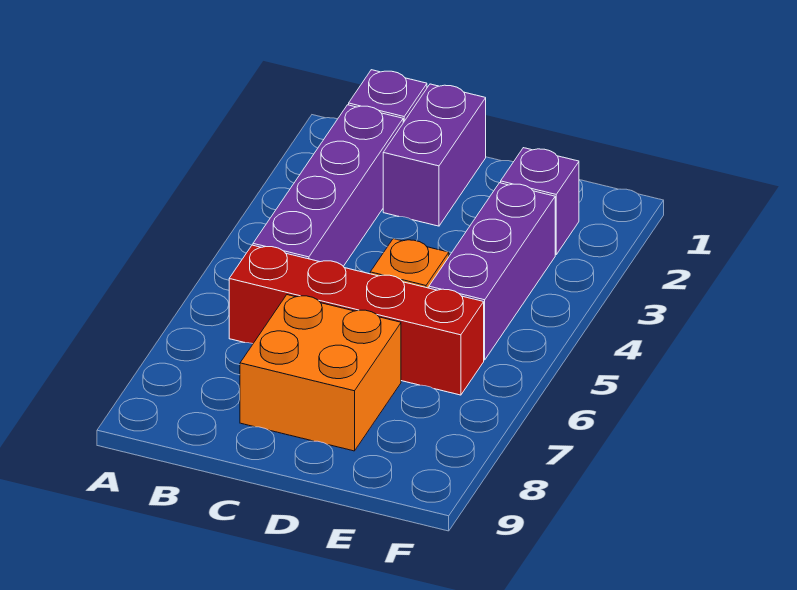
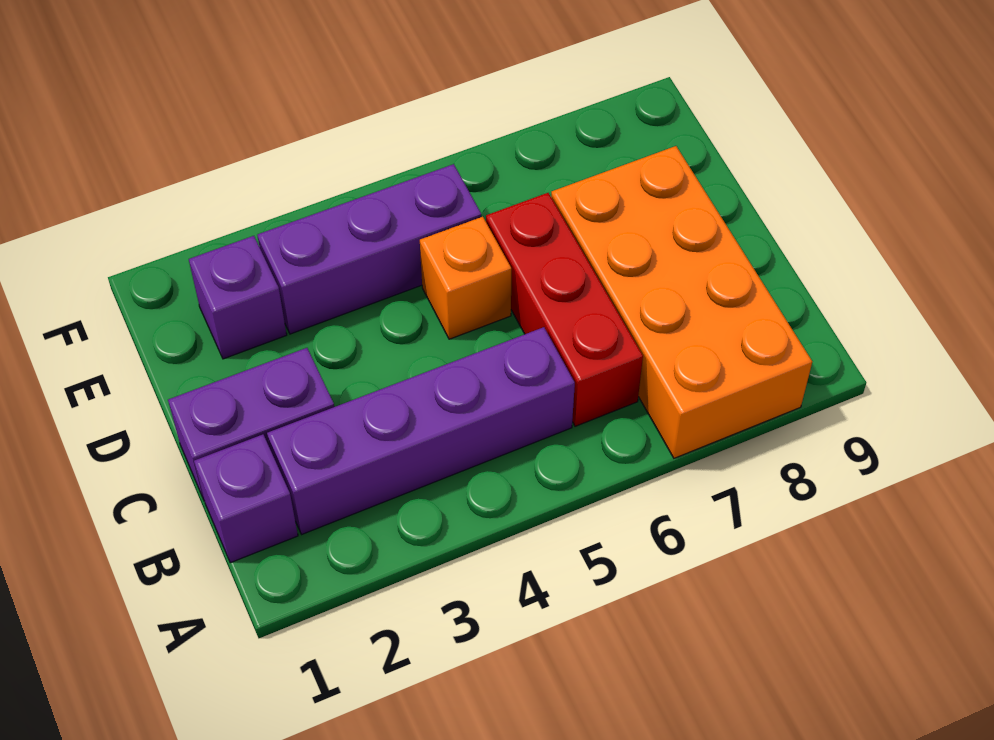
red brick B6:E6 level 1 -> red brick B6:D6 level 1
orange brick C7:D8 level 1 -> orange brick A7:D8 level 1

